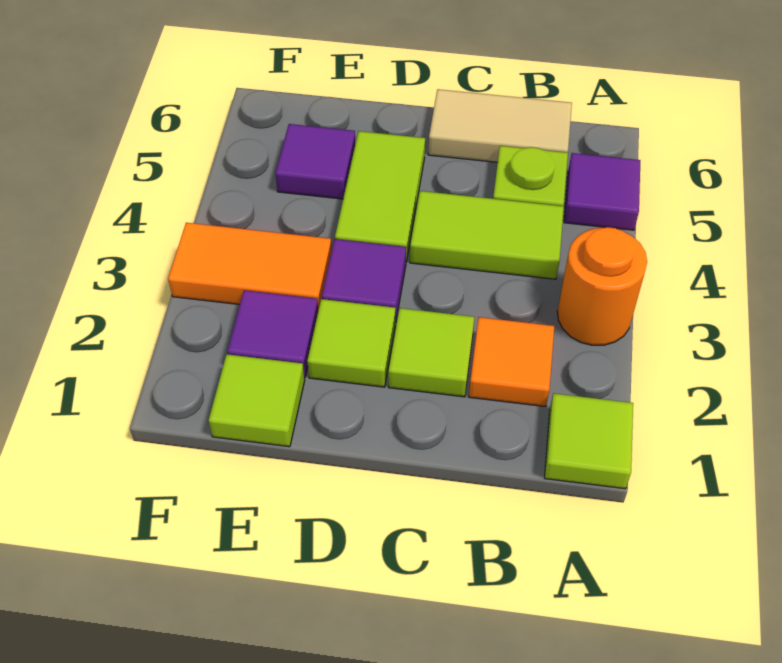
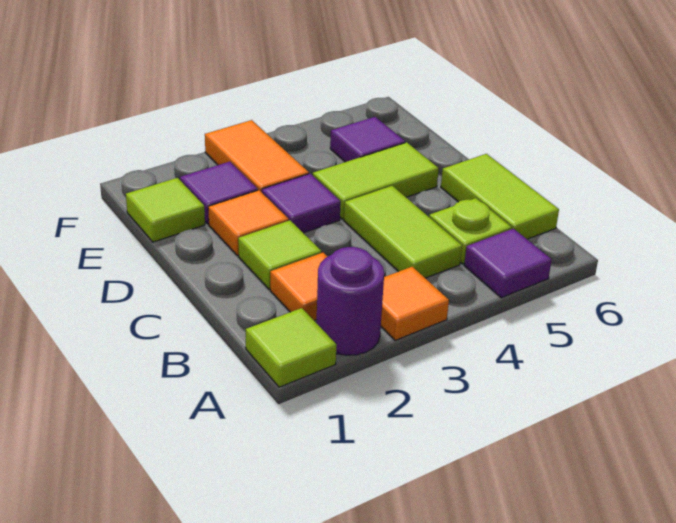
none -> purple round brick A2 level 1
orange round brick A3 level 1 -> orange tile A3 level 1
tan tile B6:C6 level 1 -> lime tile B6:C6 level 1
lime tile D2 level 1 -> orange tile D2 level 1

